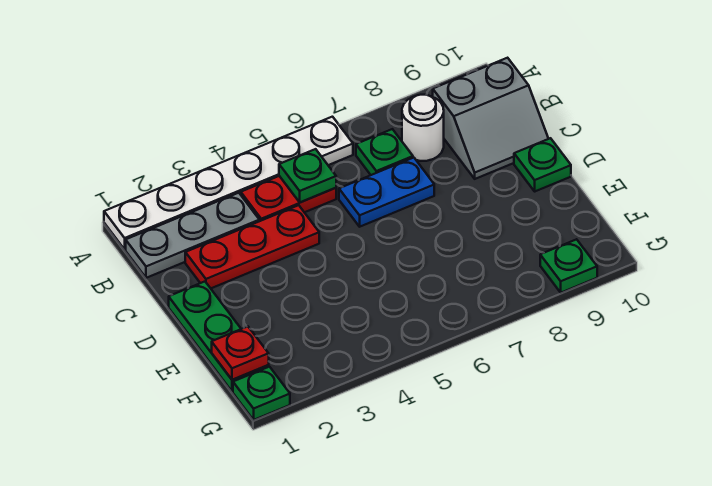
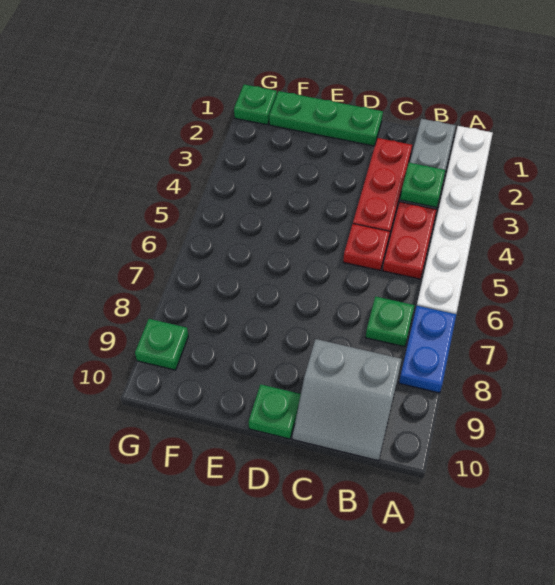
green plate B5 level 2 -> green plate B3 level 2
white round brick B8 level 1 -> none
grey slope B9:C10 level 1 top B -> grey slope B9:C10 level 1 top 9
blue plate C6:C7 level 1 -> blue plate A7:A8 level 1
red plate F1 level 2 -> red plate C5 level 1

